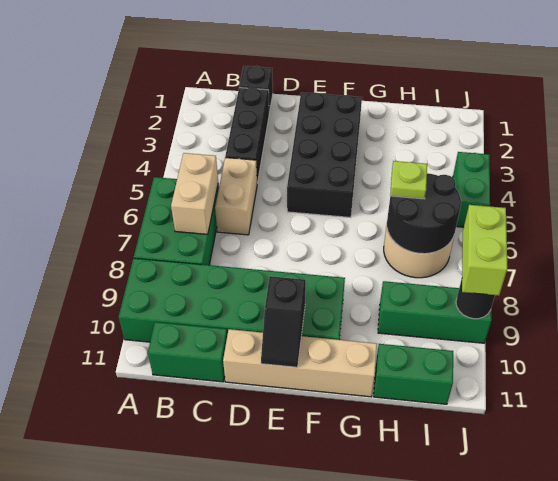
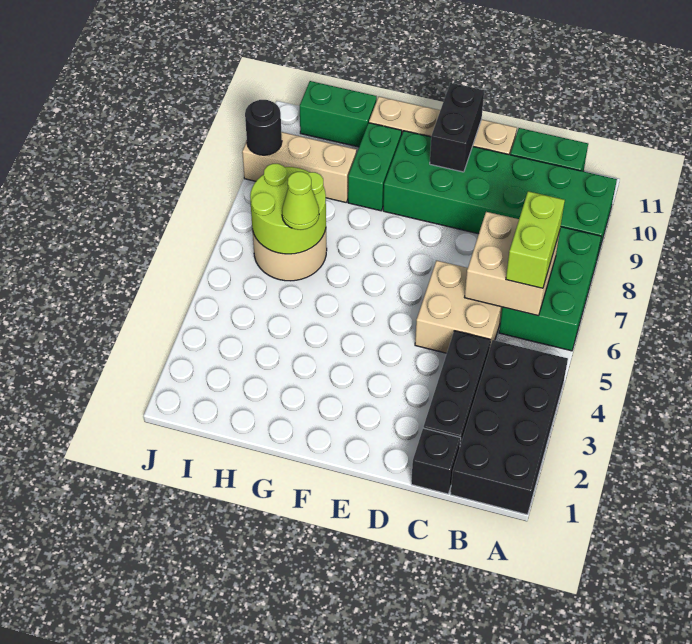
tan brick B6:B7 level 2 -> tan brick B6:C7 level 2
tan brick C5:C6 level 1 -> tan brick C5:D6 level 1
black brick E2:F5 level 1 -> black brick A1:B4 level 1
black slope E10:E11 level 2 top 10 -> black brick E10:E11 level 2
black round brick H6:I7 level 2 -> lime round brick H6:I7 level 2
lime plate H6 level 3 -> lime cone H6 level 3
green brick H9:J9 level 1 -> tan brick H9:J9 level 1
green brick J4:J5 level 1 -> green brick G9:G10 level 1
lime brick J8:J9 level 3 -> lime brick B6:B7 level 3

